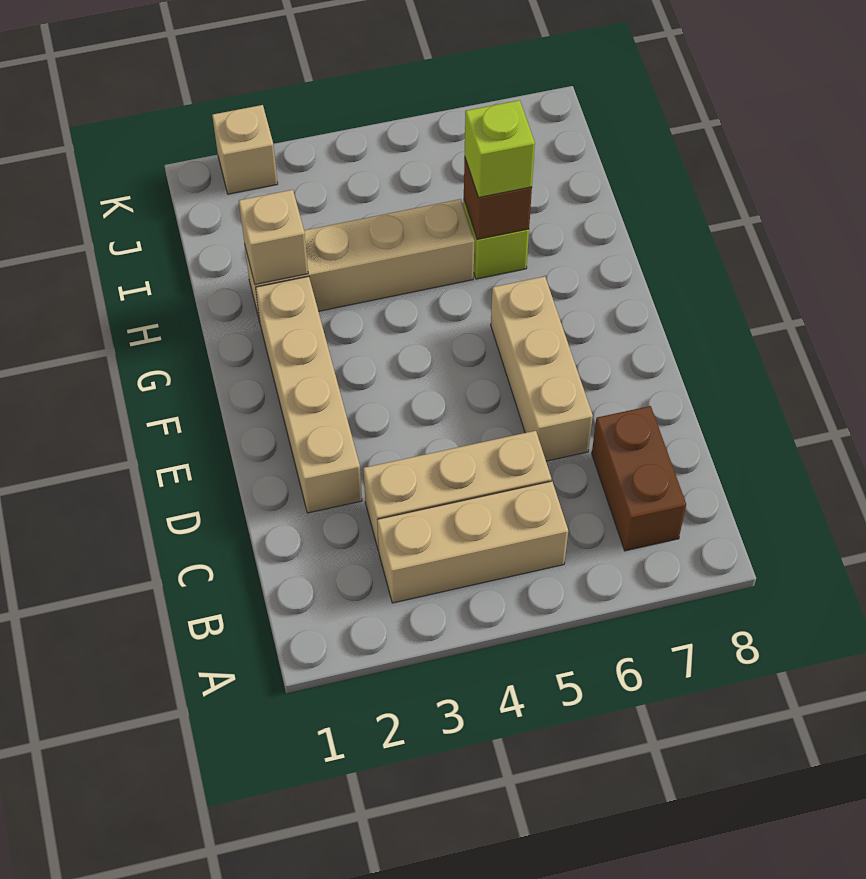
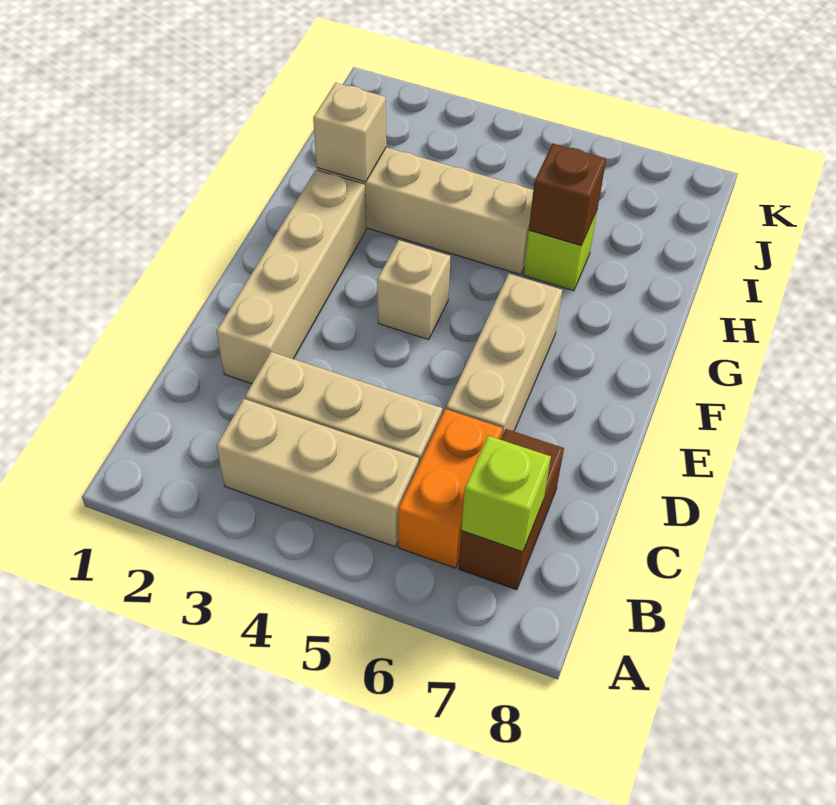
none -> orange brick B6:C6 level 1
lime brick H6 level 3 -> lime brick B7 level 2
tan brick K2 level 1 -> tan brick F4 level 1

